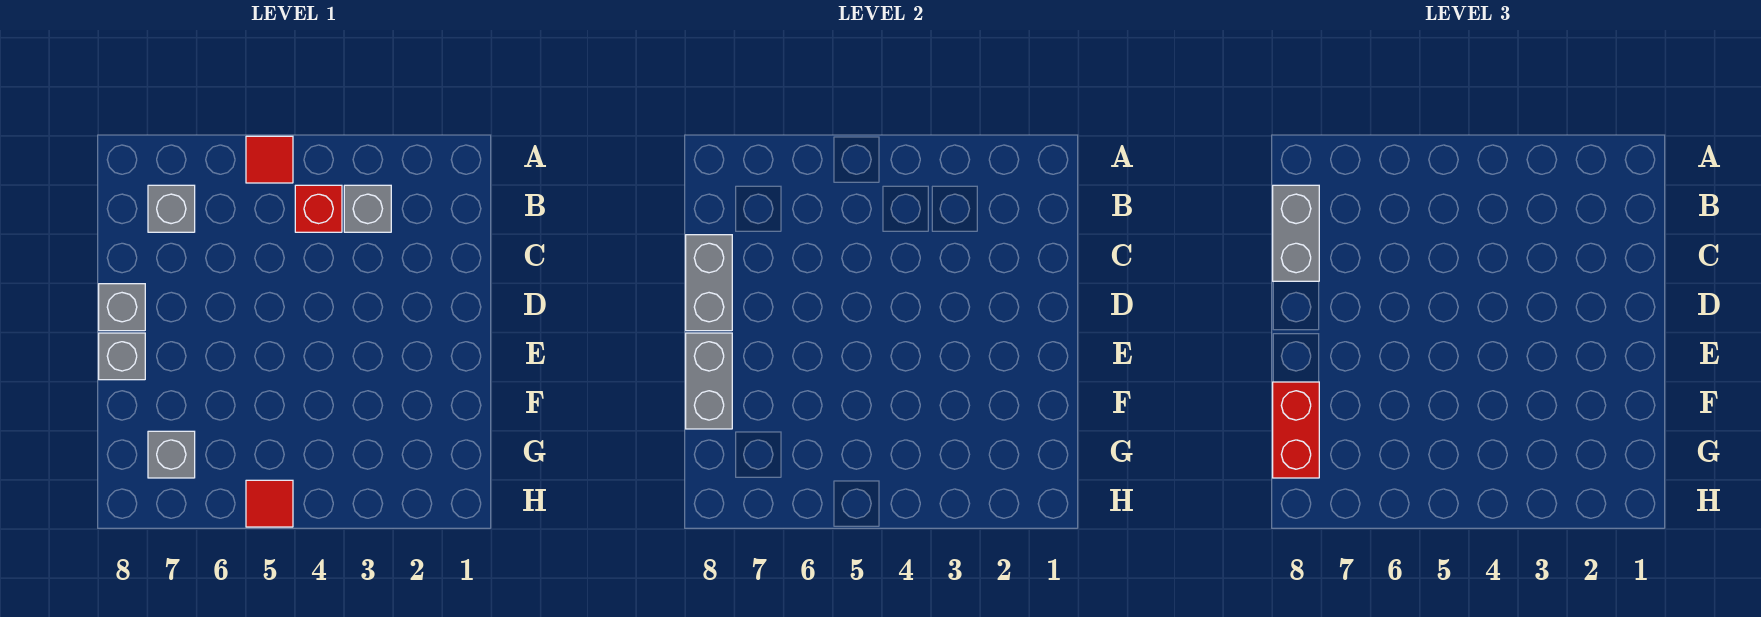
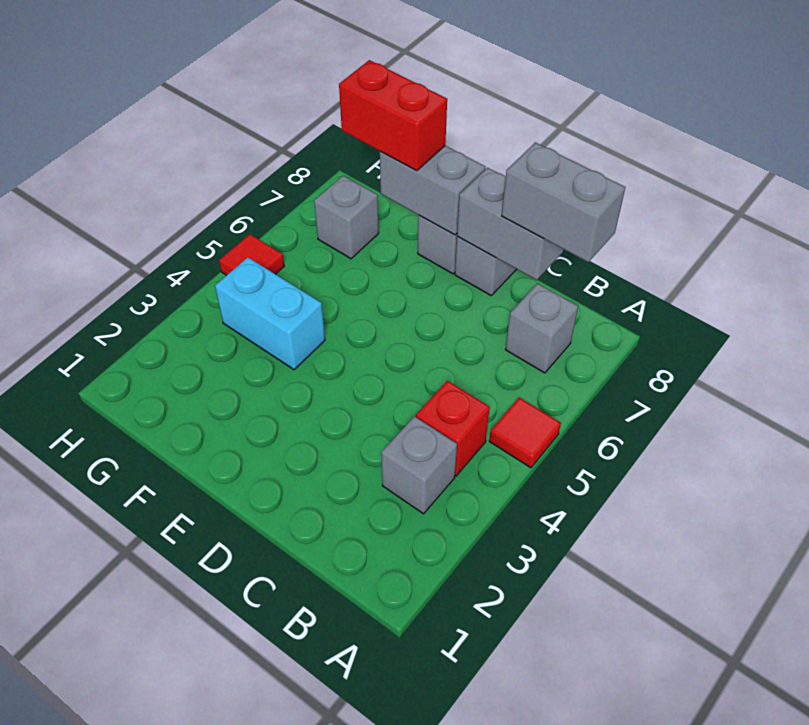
none -> cyan brick F4:G4 level 1

